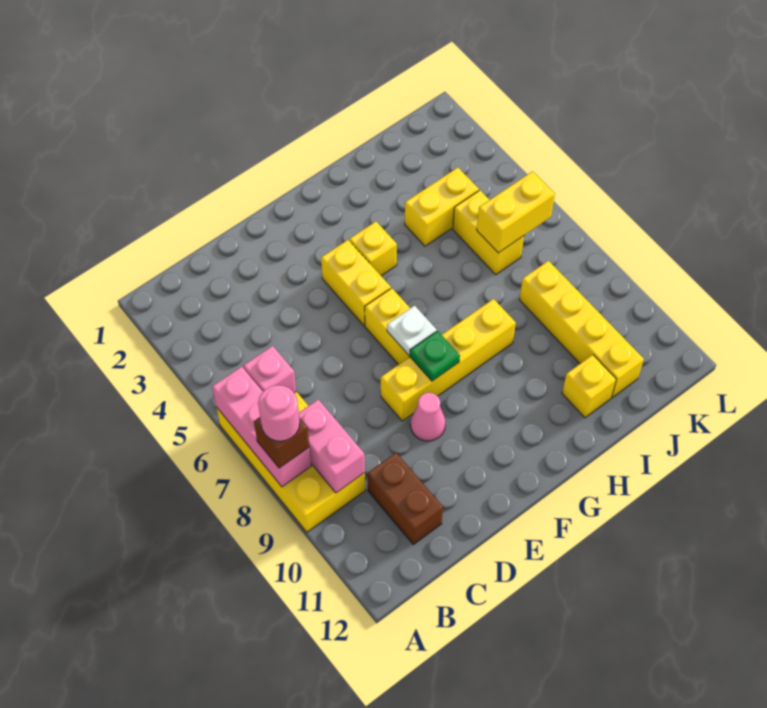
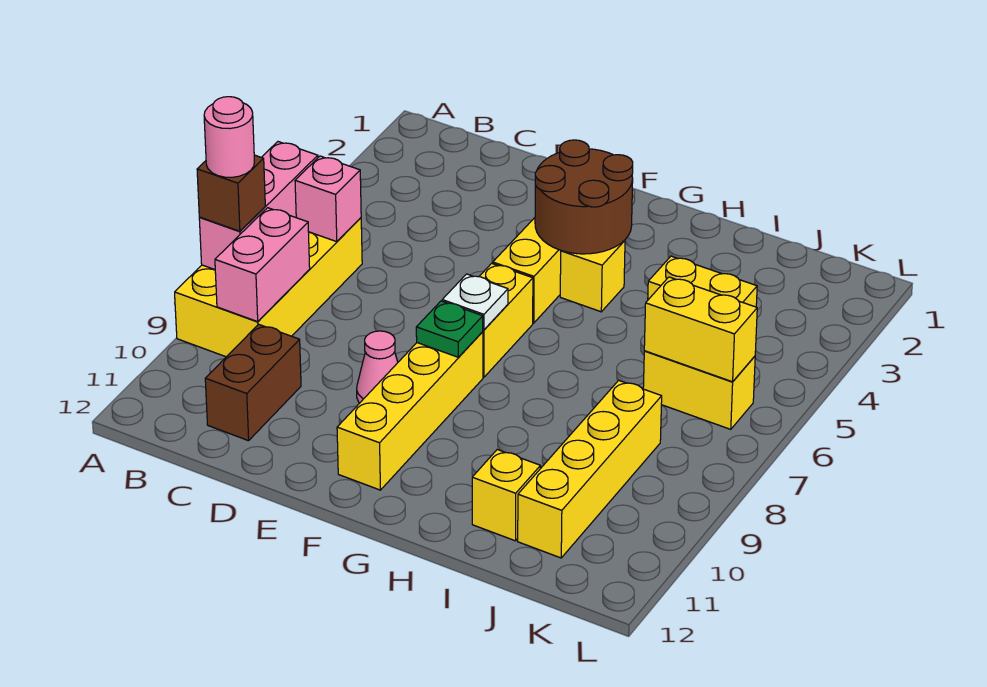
yellow brick E8:H8 level 1 -> yellow brick F8:F11 level 1
none -> brown round brick F3:G4 level 2
yellow brick J5:J6 level 1 -> yellow brick J6:K6 level 1

